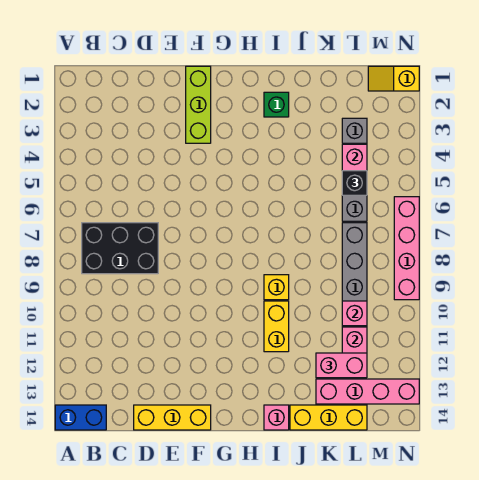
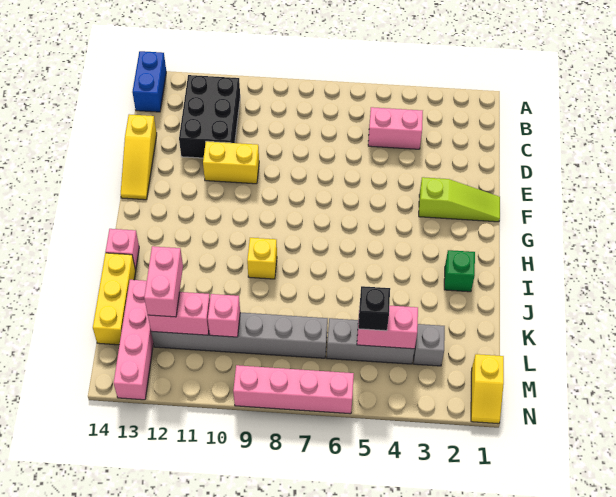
black brick B7:D8 level 1 -> black brick B11:D12 level 1
none -> pink brick C4:C5 level 1
yellow brick D14:F14 level 1 -> yellow slope D14:F14 level 1 top D
lime brick F1:F3 level 1 -> lime slope F1:F3 level 1 top 3
yellow brick I10:I11 level 1 -> yellow brick E10:E11 level 1
yellow slope M1:N1 level 1 top N -> yellow slope M1:N1 level 1 top M

